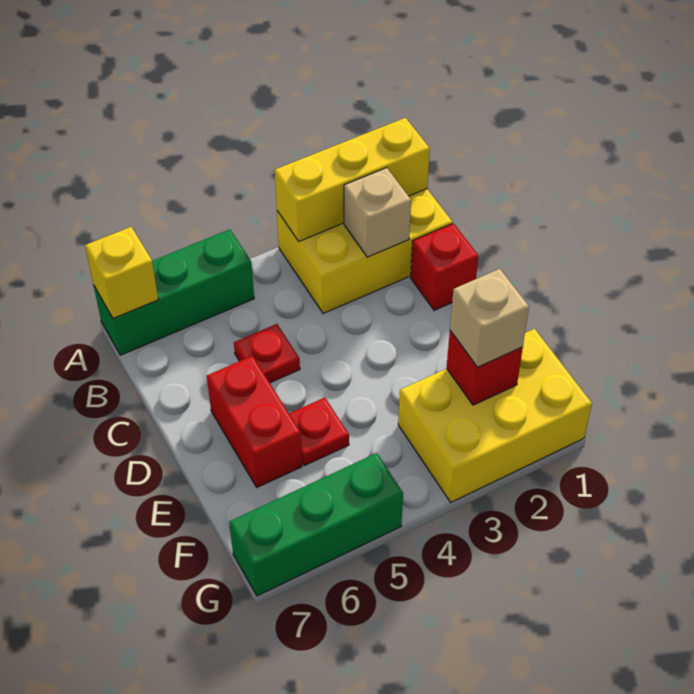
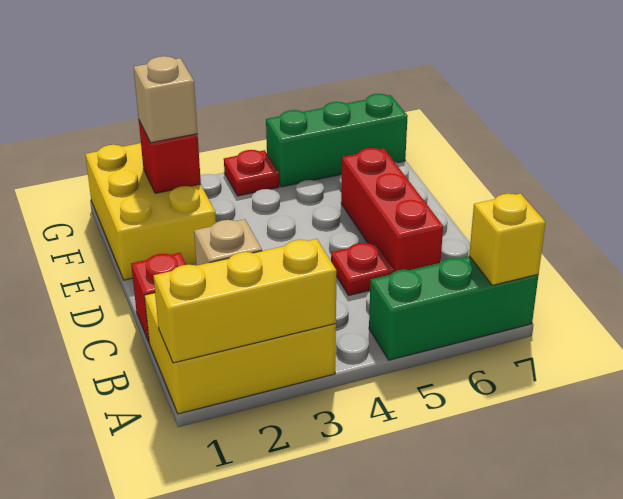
red brick D6:E6 level 1 -> red brick C6:E6 level 1
red plate E5 level 1 -> red plate G4 level 1
yellow brick F1:G3 level 1 -> yellow brick E1:G2 level 1

